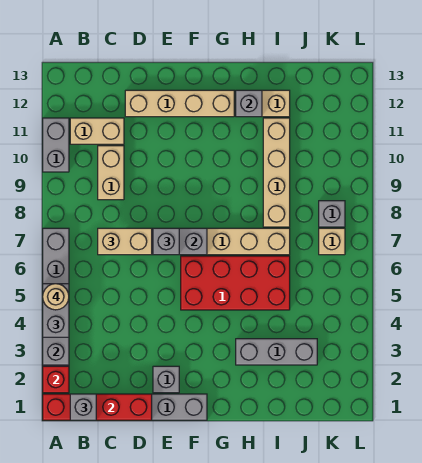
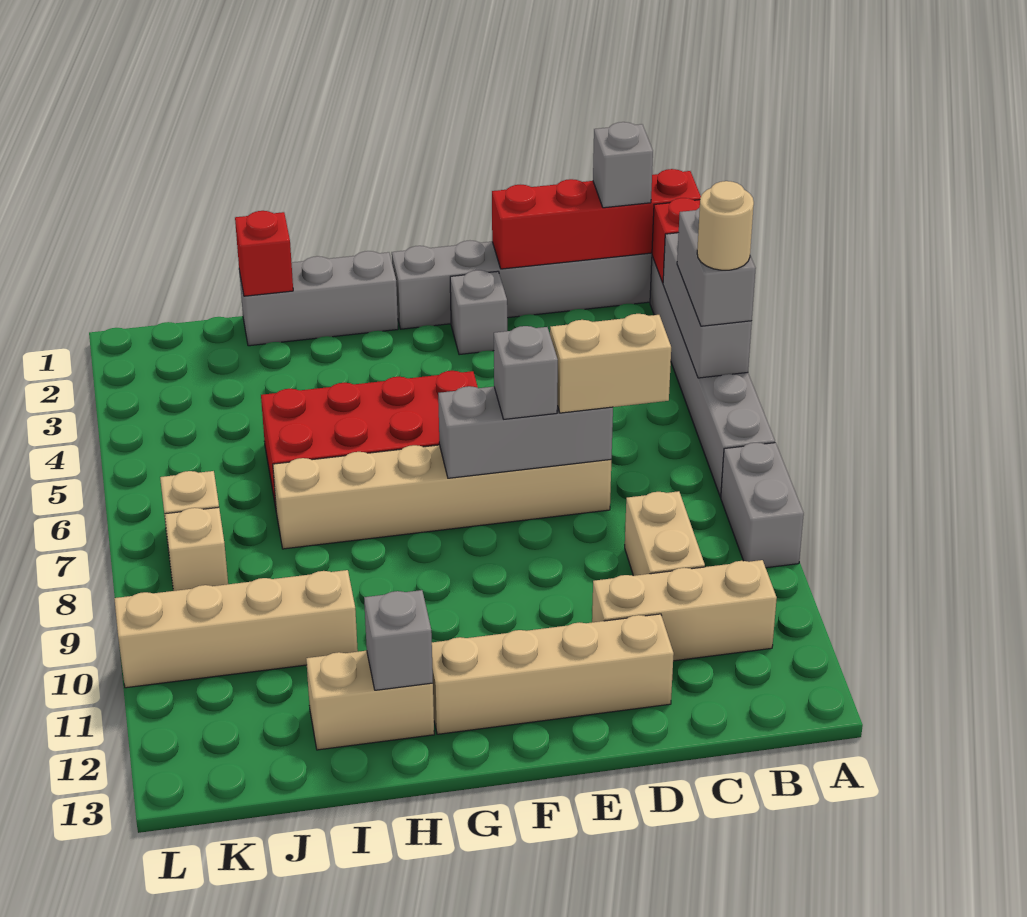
grey brick A10:A11 level 1 -> grey brick A8:A9 level 1
tan brick B11:C11 level 1 -> tan brick B11:D11 level 1
grey brick H3:J3 level 1 -> grey brick G1:I1 level 1
none -> red brick I1 level 2
tan brick I8:I11 level 1 -> tan brick I10:L10 level 1
grey brick K8 level 1 -> tan brick K8 level 1

